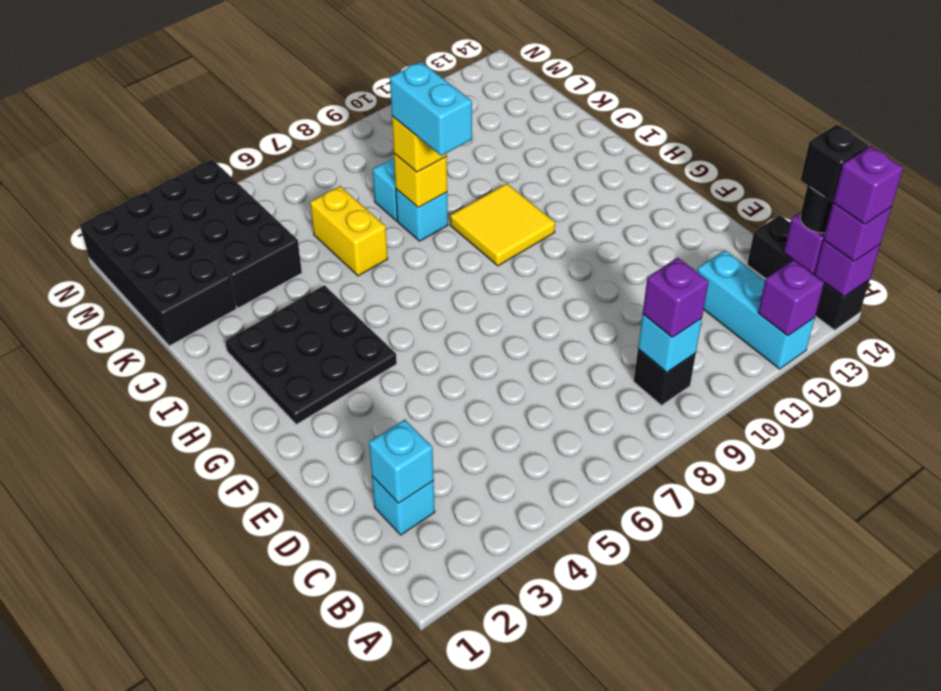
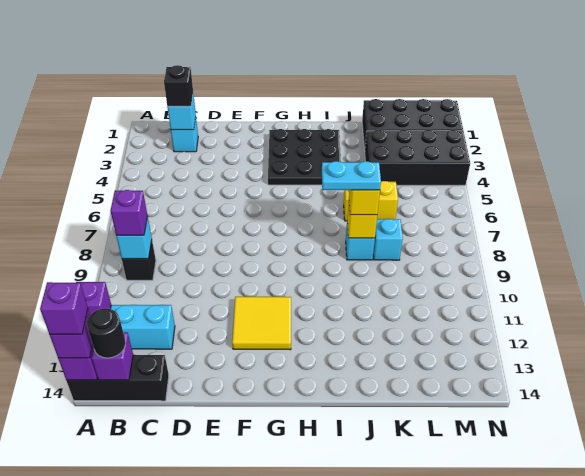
black brick B14 level 4 -> black brick C2 level 3
yellow tile H9:I10 level 1 -> yellow tile F11:G12 level 1
cyan brick I8:J8 level 4 -> cyan plate I8:J8 level 4

